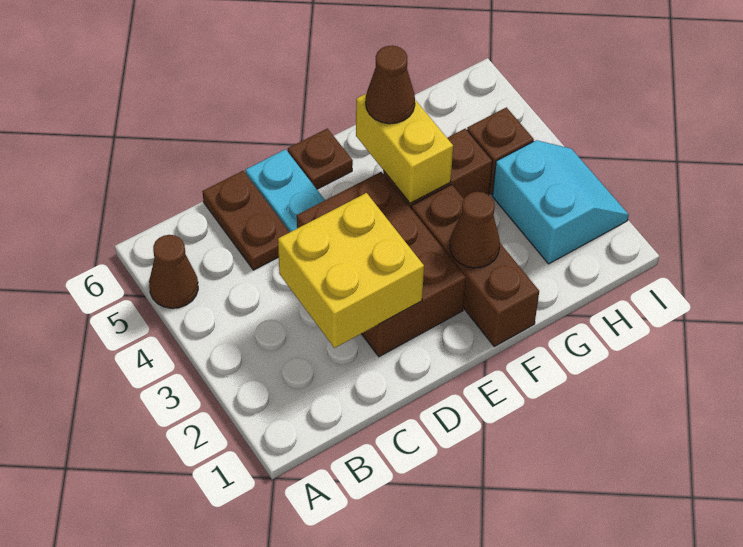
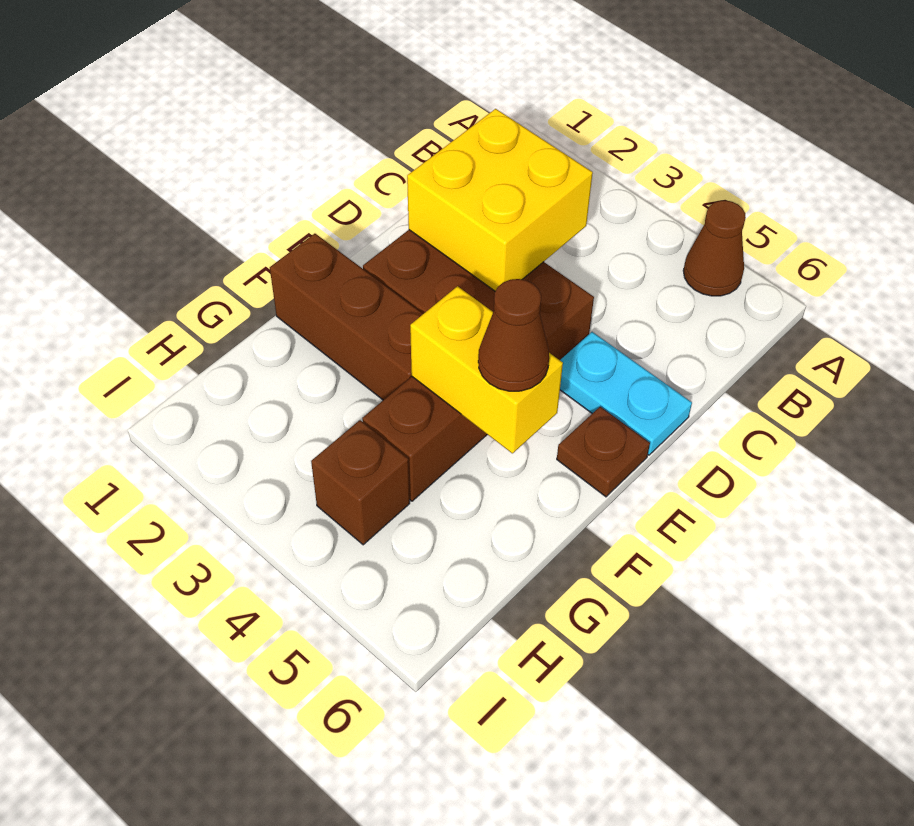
brown plate C5:C6 level 1 -> none
brown cone F2 level 2 -> none
cyan slope H2:I3 level 1 top H -> none

